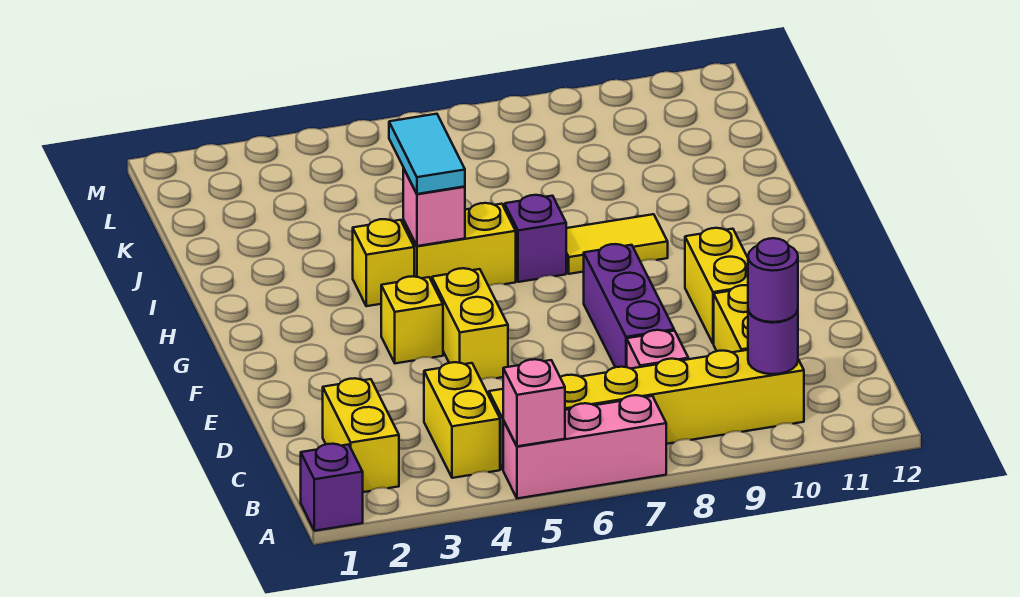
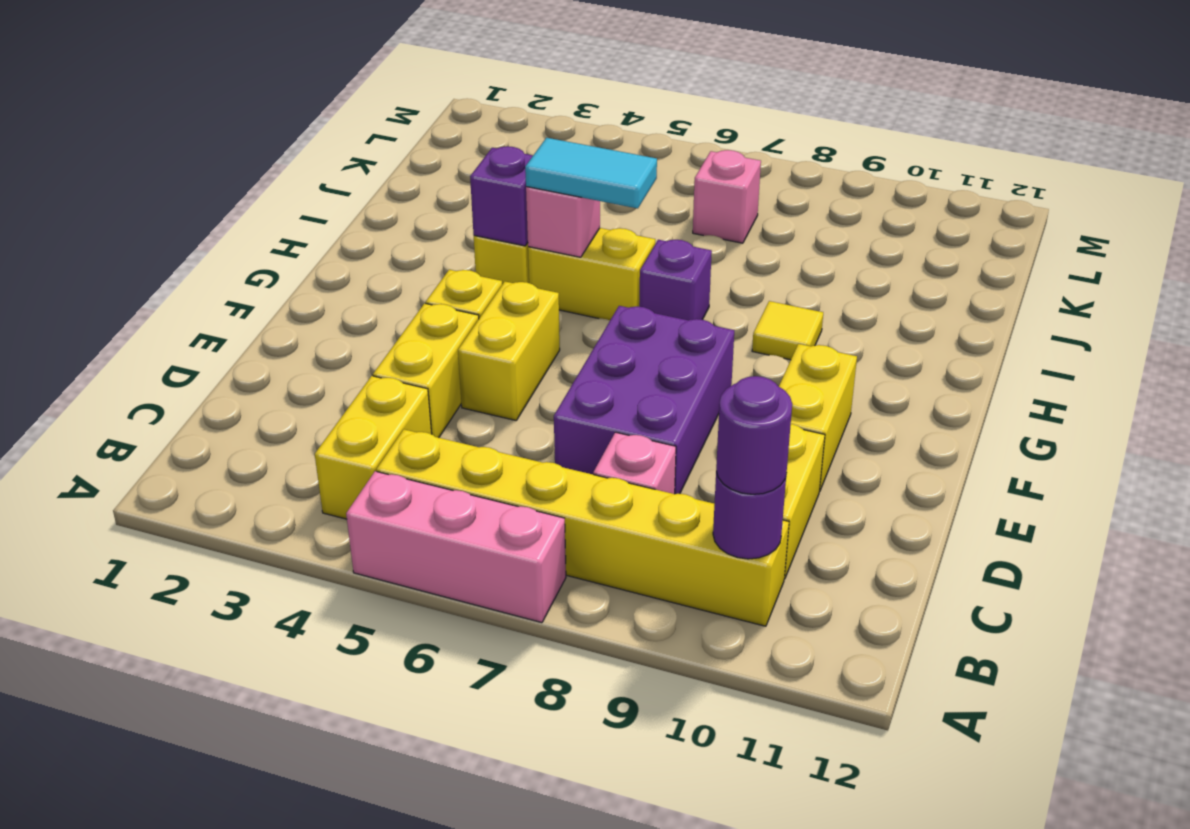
purple brick A1 level 1 -> purple brick H4 level 2
pink brick A5 level 2 -> pink brick K7 level 1
yellow brick B2:C2 level 1 -> yellow brick D4:E4 level 1
purple brick D8:F8 level 1 -> purple brick D7:F8 level 1
cyan tile H5:I5 level 3 -> cyan tile H5:H6 level 3
yellow tile H8:H9 level 1 -> yellow tile H9 level 1

